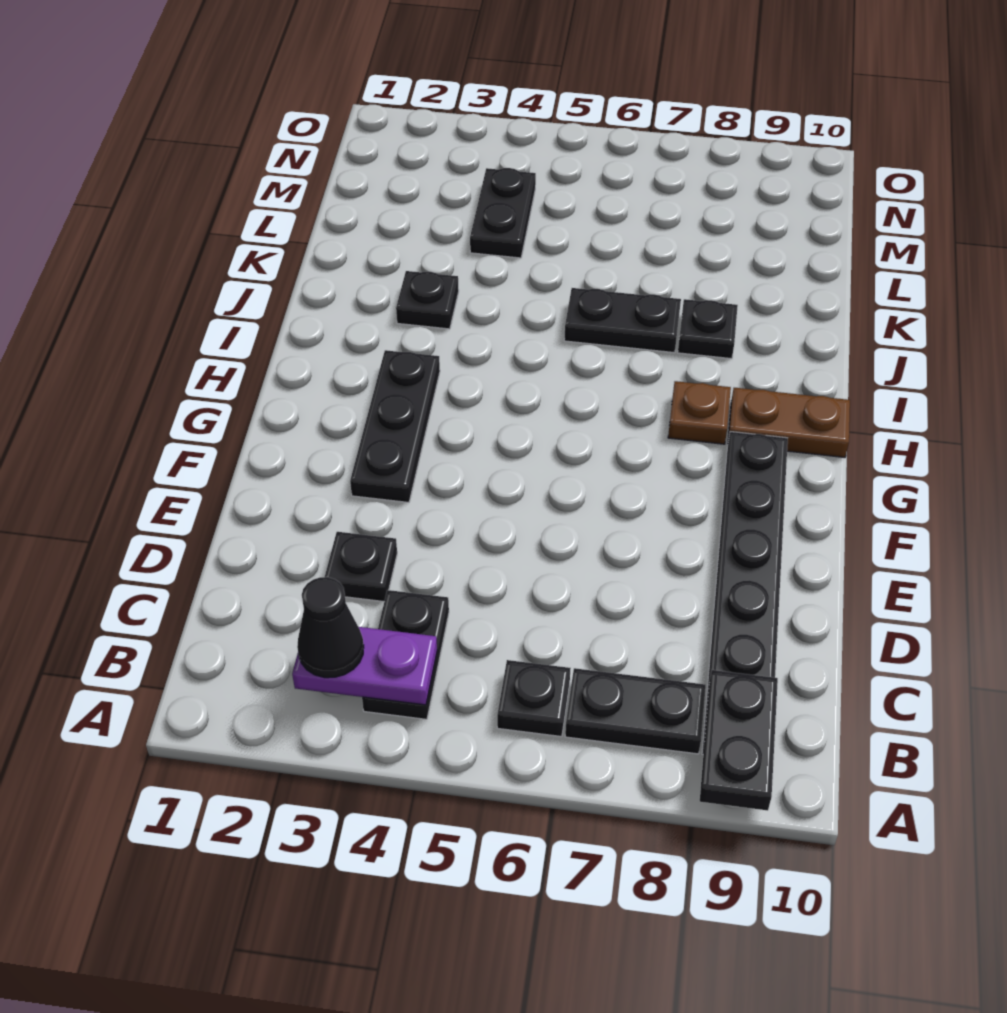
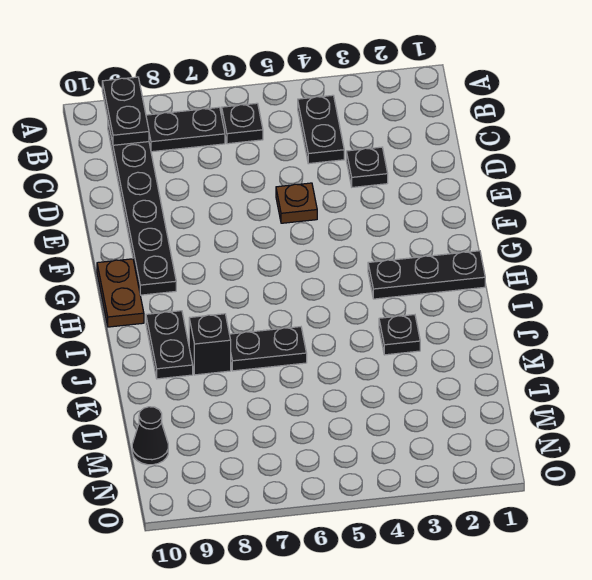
purple plate B3:B4 level 2 -> none
black cone B3 level 3 -> black cone M10 level 1
black plate F3:H3 level 1 -> black plate H1:H3 level 1
brown plate H8 level 1 -> brown plate E5 level 1
brown plate H9:H10 level 1 -> brown plate G10:H10 level 1
black plate J8 level 1 -> black brick J8 level 1
black plate L4:M4 level 1 -> black plate I9:J9 level 1

